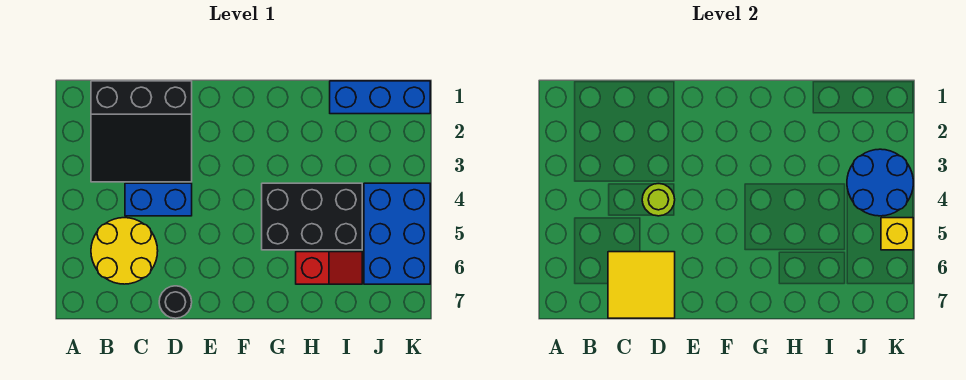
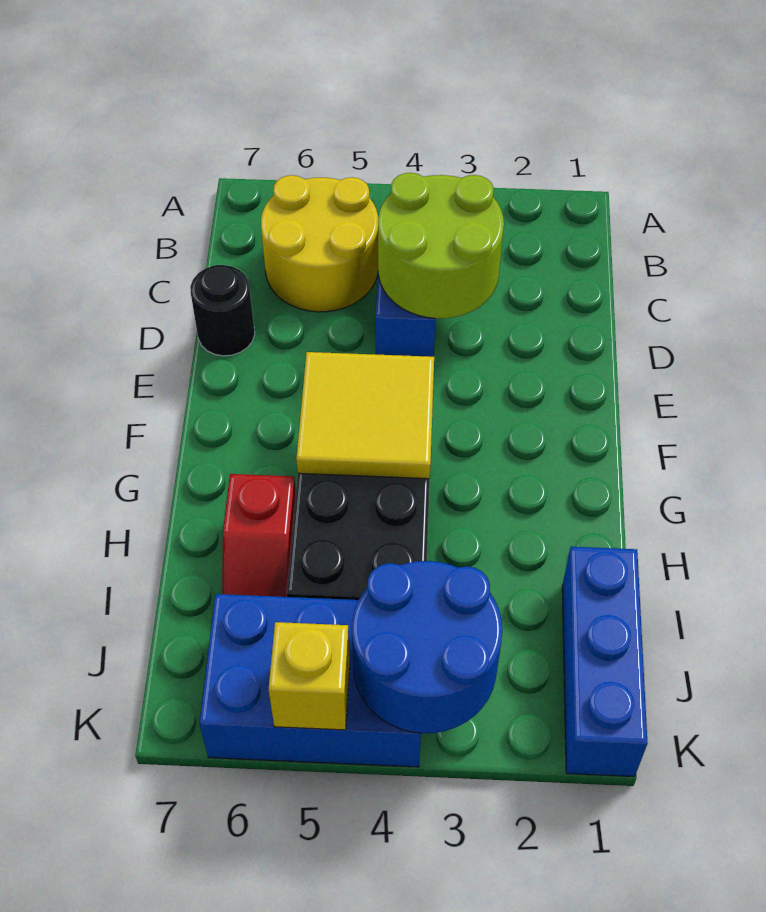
black slope B1:D3 level 1 top 1 -> none
yellow tile C6:D7 level 2 -> yellow tile F4:G5 level 2
lime round brick D4 level 2 -> lime round brick C3:D4 level 2

